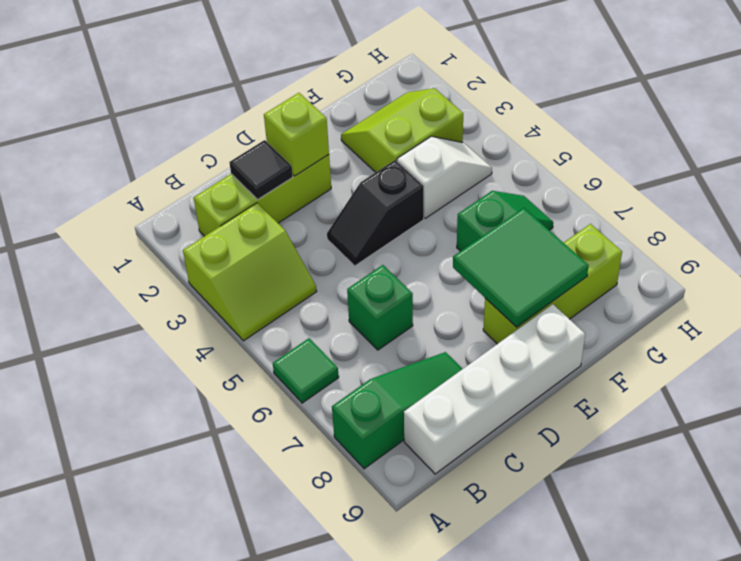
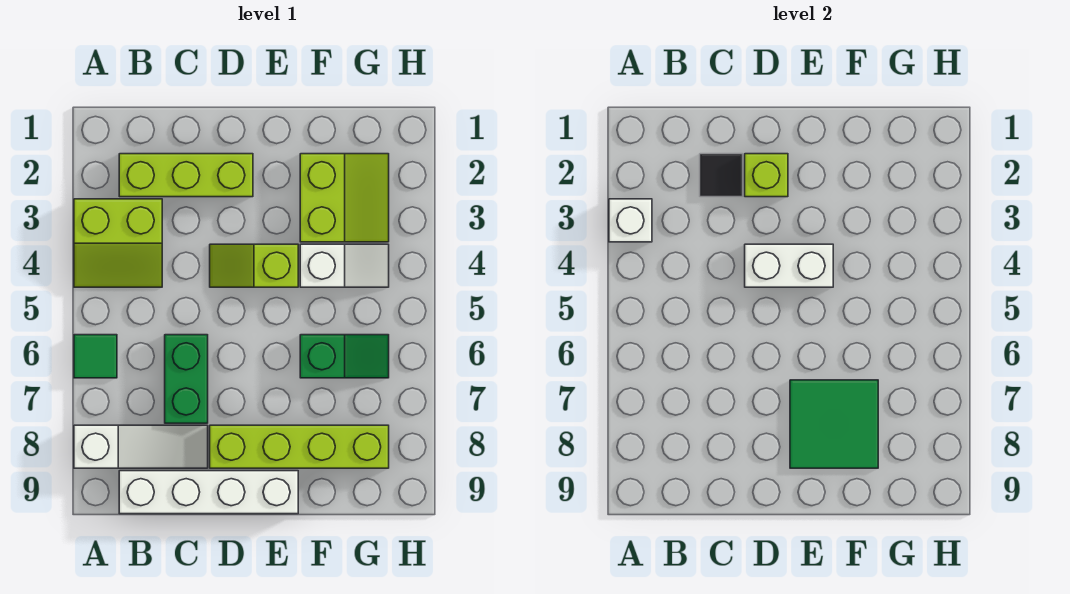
none -> white brick A3 level 2
green slope A8:C8 level 1 top A -> white slope A8:C8 level 1 top A
green brick C6 level 1 -> green brick C6:C7 level 1
black slope D4:E4 level 1 top E -> lime slope D4:E4 level 1 top E
none -> white brick D4:E4 level 2
lime brick E8:G8 level 1 -> lime brick D8:G8 level 1
lime slope F2:G3 level 1 top 3 -> lime slope F2:G3 level 1 top F

